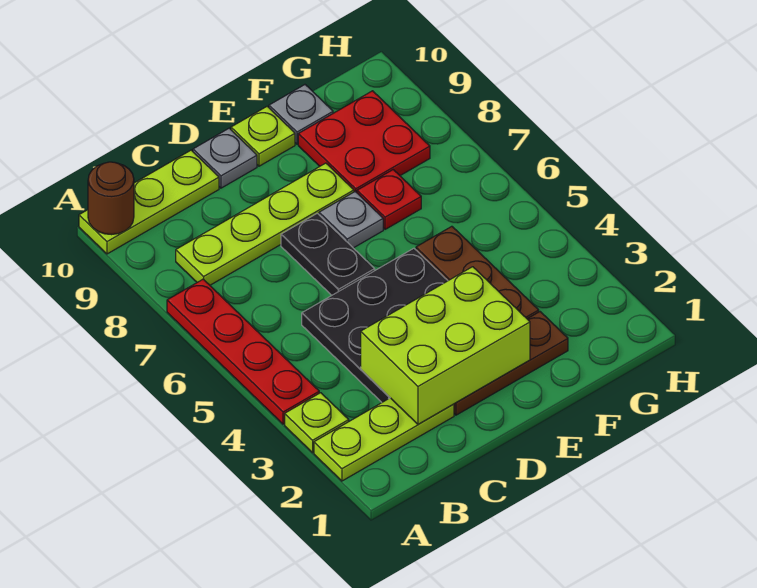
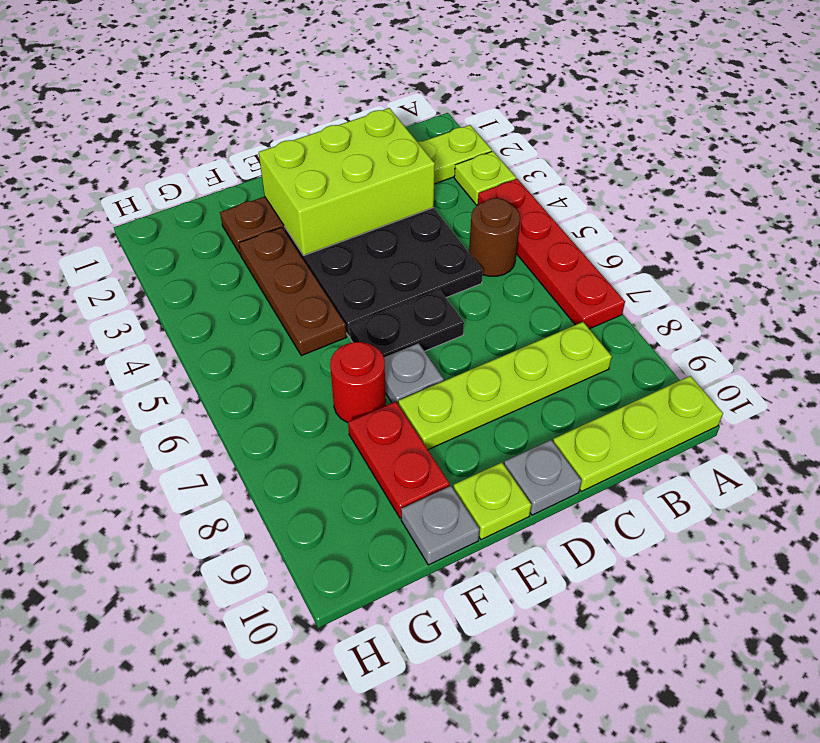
brown round brick A10 level 2 -> brown round brick B5 level 1
black plate D6:D7 level 1 -> black plate D6:E6 level 1
red plate F7 level 1 -> red round brick F7 level 1
red plate F8:G9 level 1 -> red plate F8:F9 level 1

